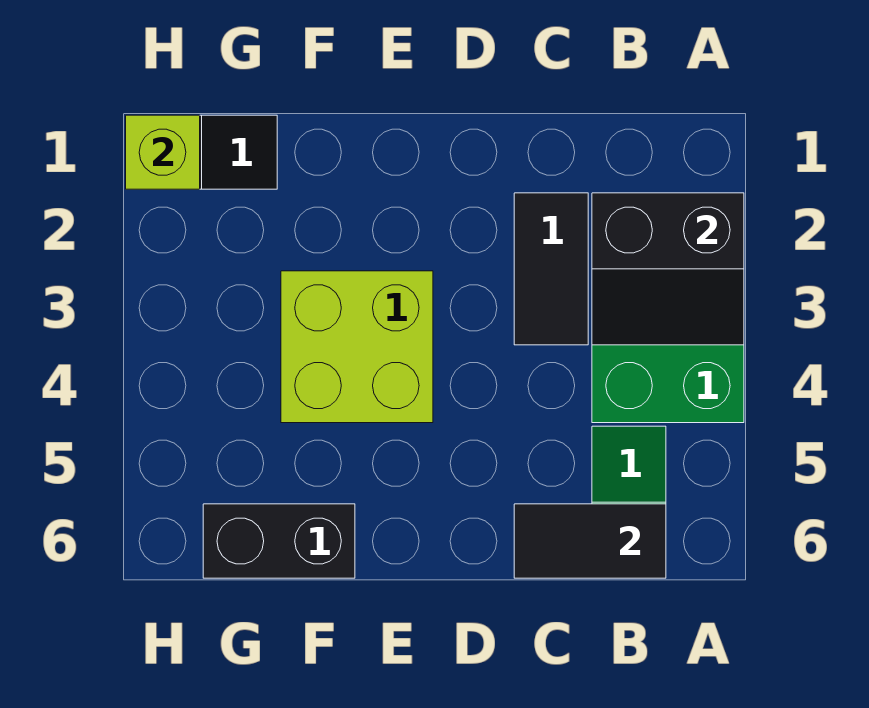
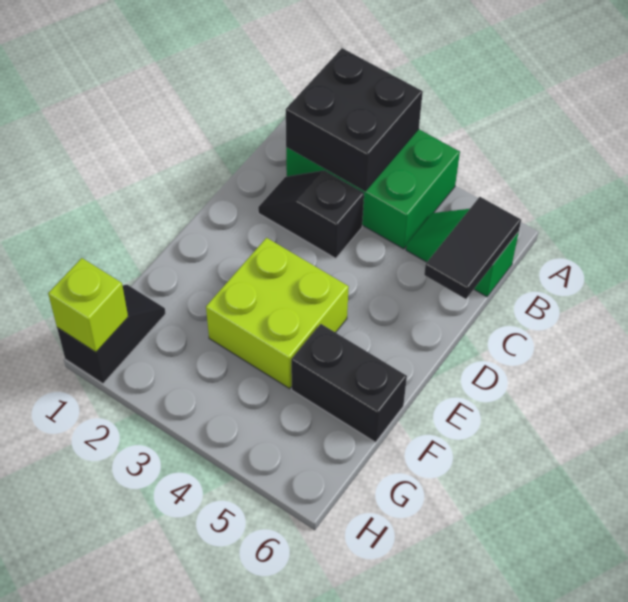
black slope A2:B3 level 2 top 2 -> black brick A2:B3 level 2
black tile C2:C3 level 1 -> black slope C2:C3 level 1 top 3
black brick F6:G6 level 1 -> black brick F5:F6 level 1

